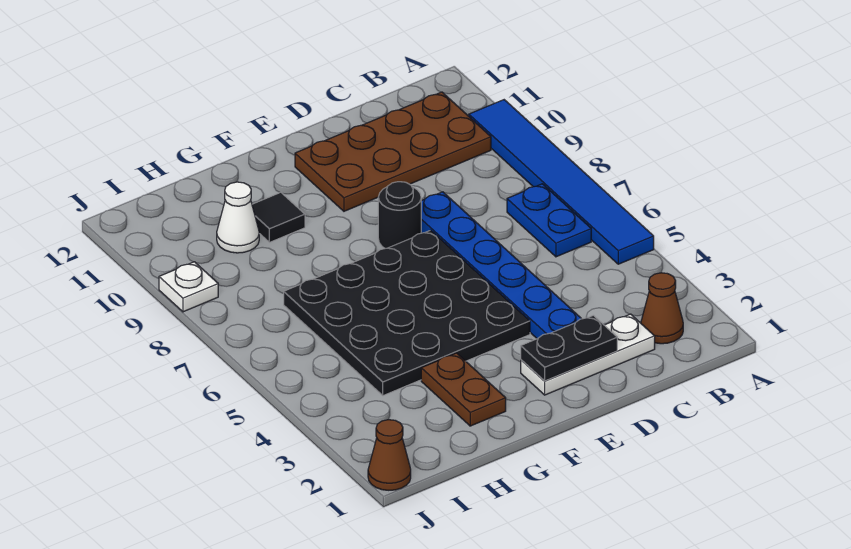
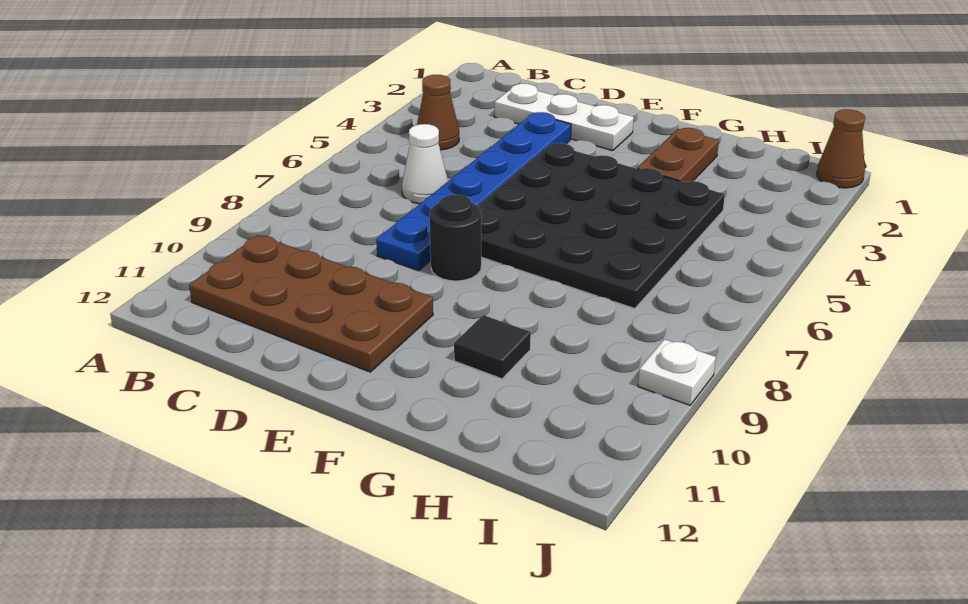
blue tile A5:A10 level 1 -> none
brown cone B2 level 1 -> brown cone B4 level 1
blue plate B6:B7 level 1 -> none
black plate D2:E2 level 2 -> none
white cone H10 level 1 -> white cone C6 level 1

